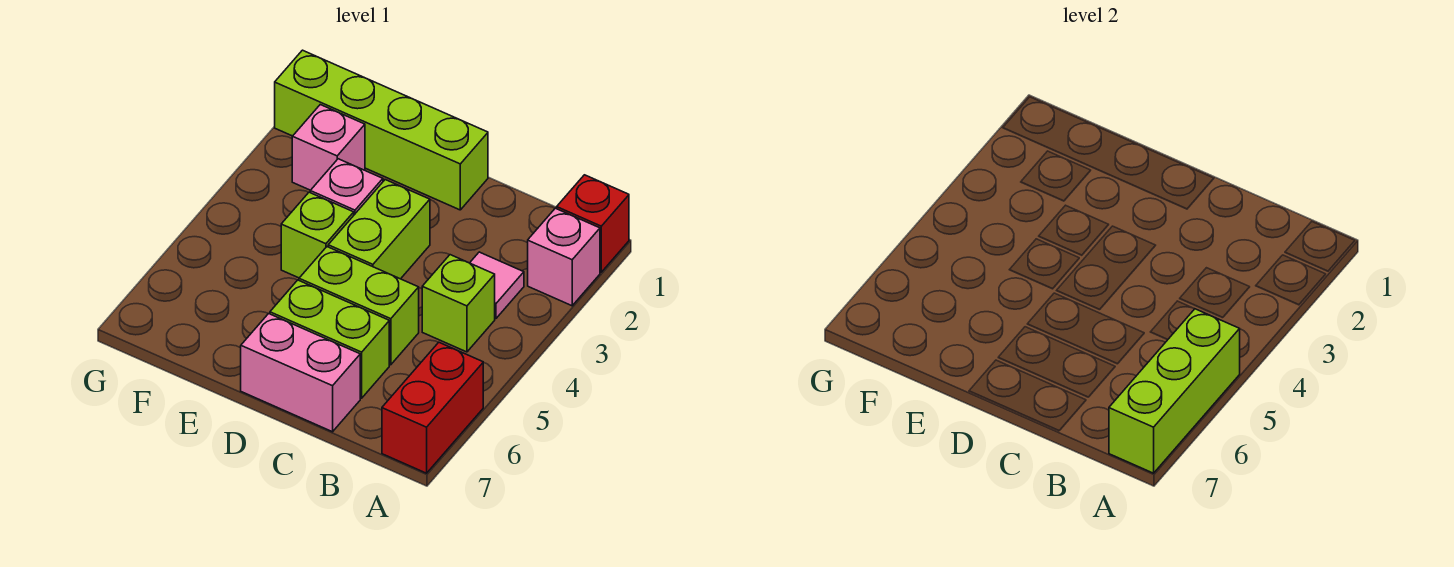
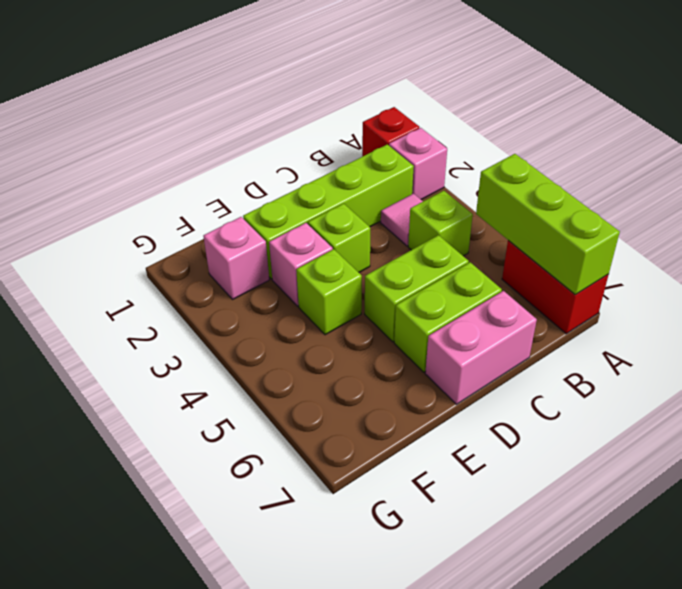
lime brick D1:G1 level 1 -> lime brick B2:E2 level 1
lime brick D3:D4 level 1 -> lime brick D3 level 1

